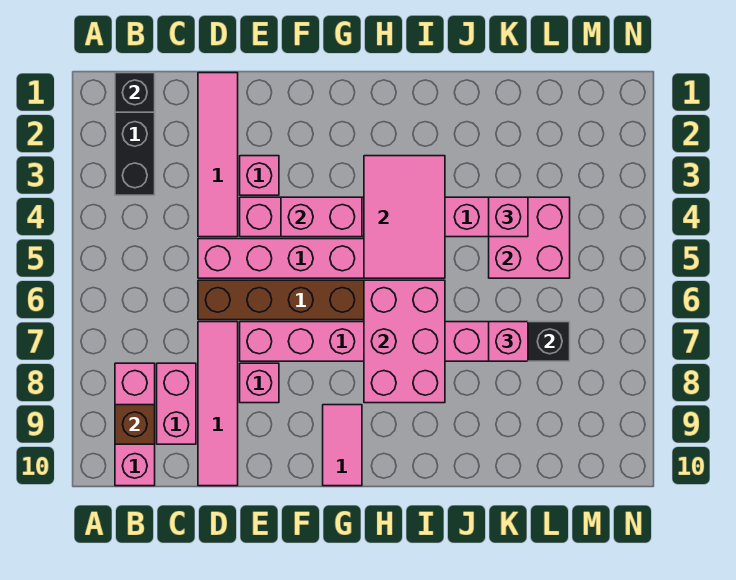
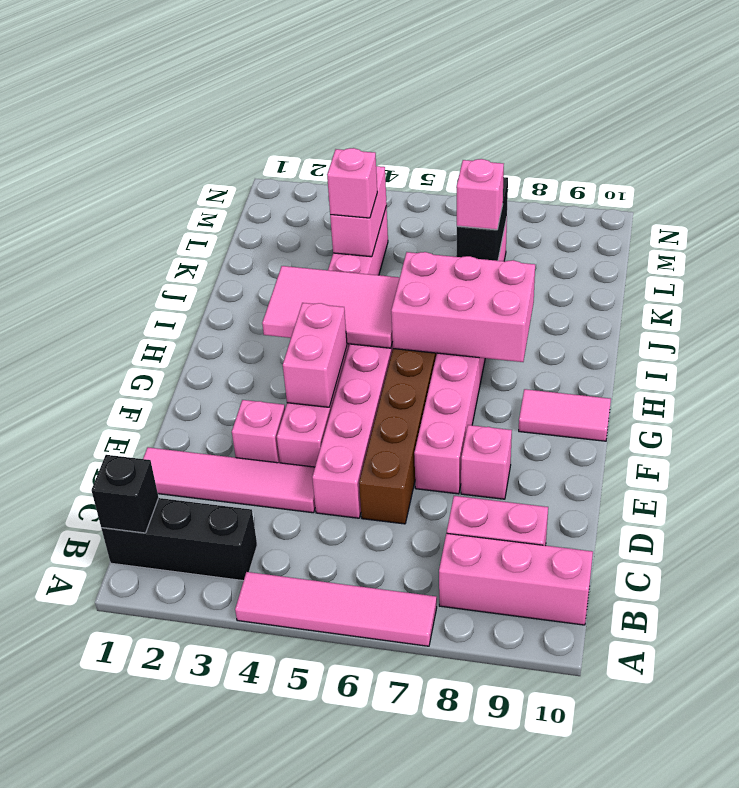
brown brick B9 level 2 -> none
pink tile D7:D10 level 1 -> pink tile A4:A7 level 1
pink brick K4:L5 level 2 -> pink brick K4:L4 level 2

